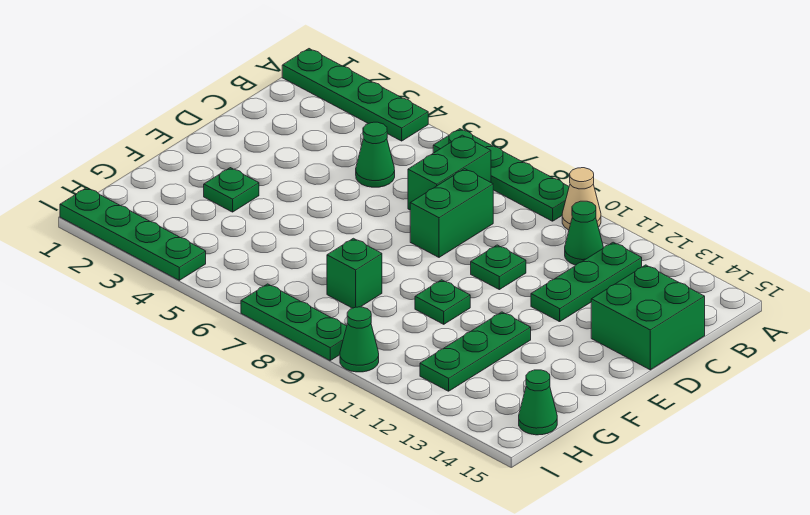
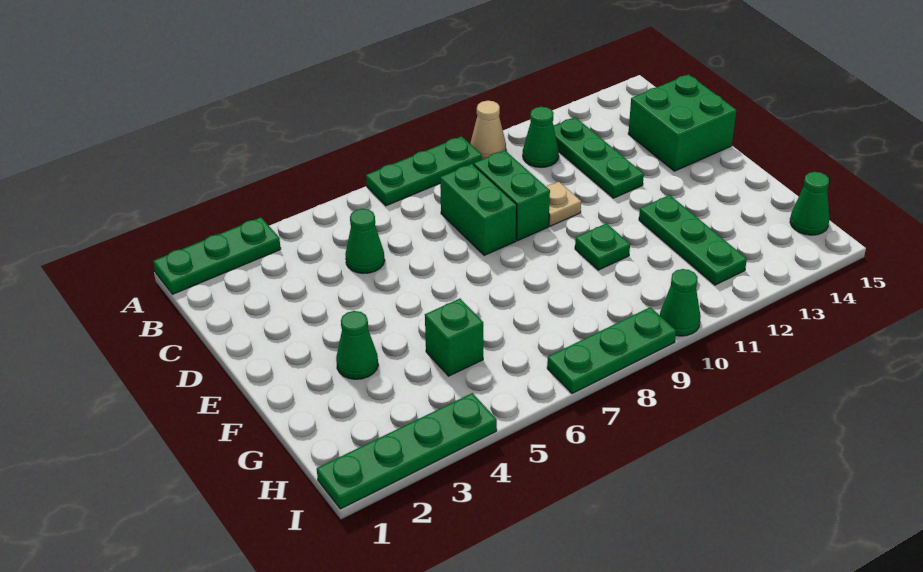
green plate A1:A4 level 1 -> green plate A1:A3 level 1
green plate A6:A9 level 1 -> green plate A7:A9 level 1
green brick B7:C7 level 1 -> green brick C9:D9 level 1
green plate D10 level 1 -> tan plate D10 level 1
green plate F3 level 1 -> green cone F3 level 1
green brick G8 level 1 -> green brick G5 level 1

